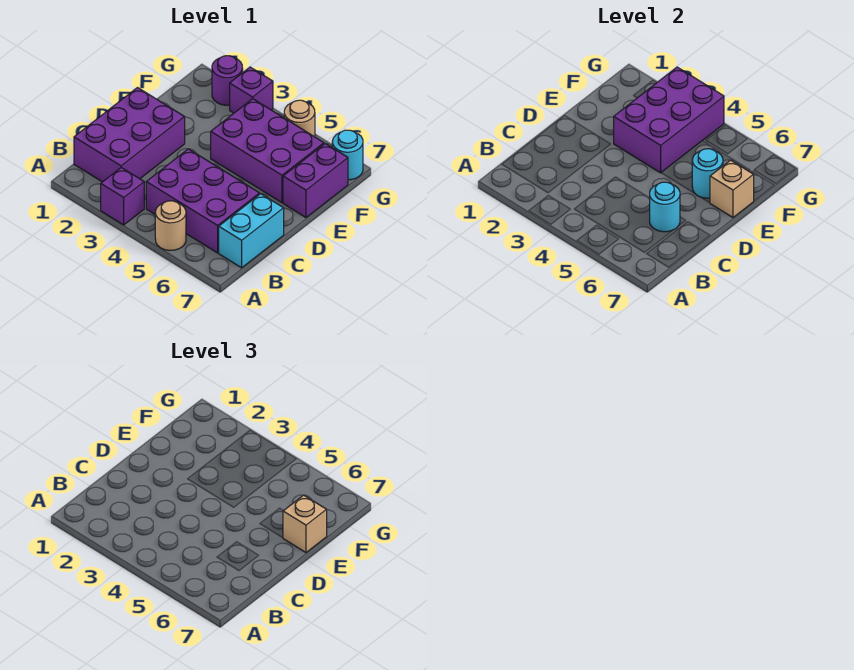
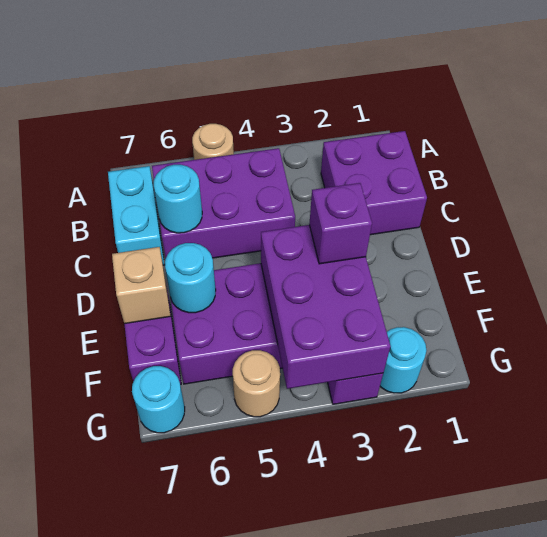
purple brick A3 level 1 -> purple brick E3 level 3
purple brick B1:D2 level 1 -> purple brick B1:C2 level 1
tan brick E7 level 3 -> none
purple round brick G2 level 1 -> cyan round brick G2 level 1

